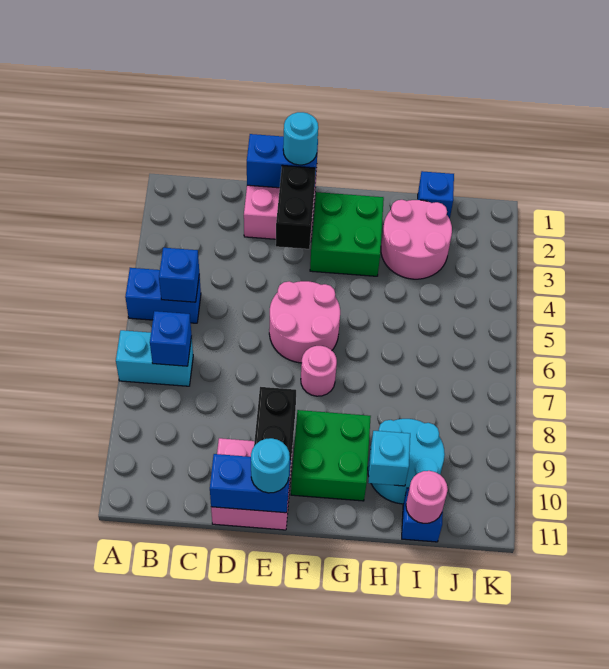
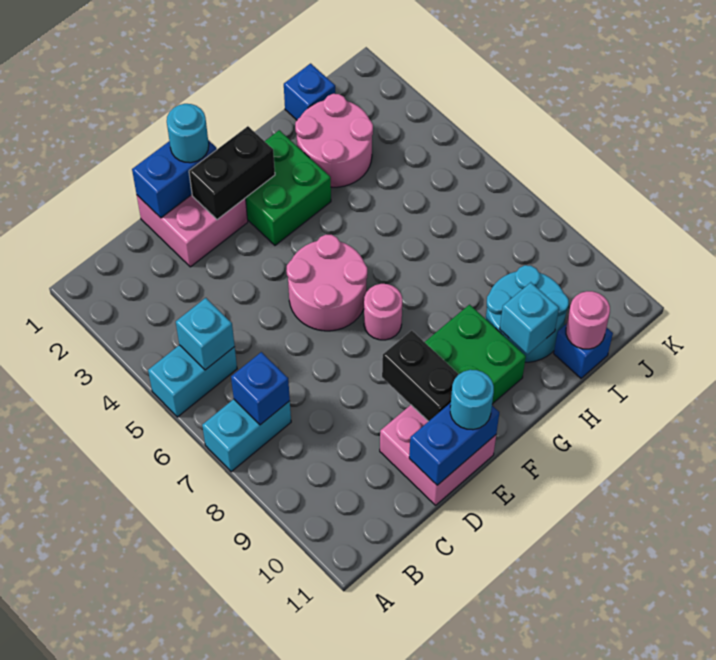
blue brick A5:B5 level 1 -> cyan brick A5:B5 level 1
blue brick B5 level 2 -> cyan brick B5 level 2
black brick E2:E3 level 2 -> black brick E2:F2 level 2

